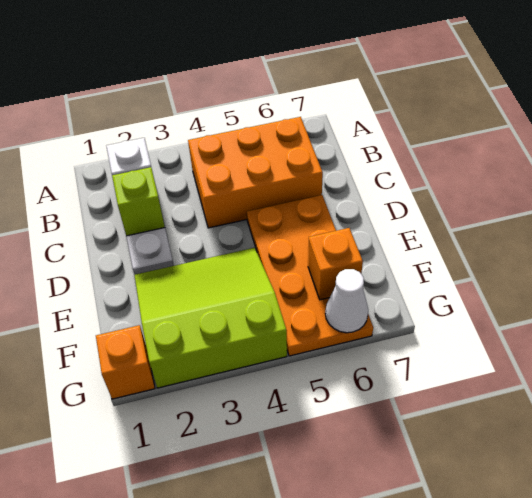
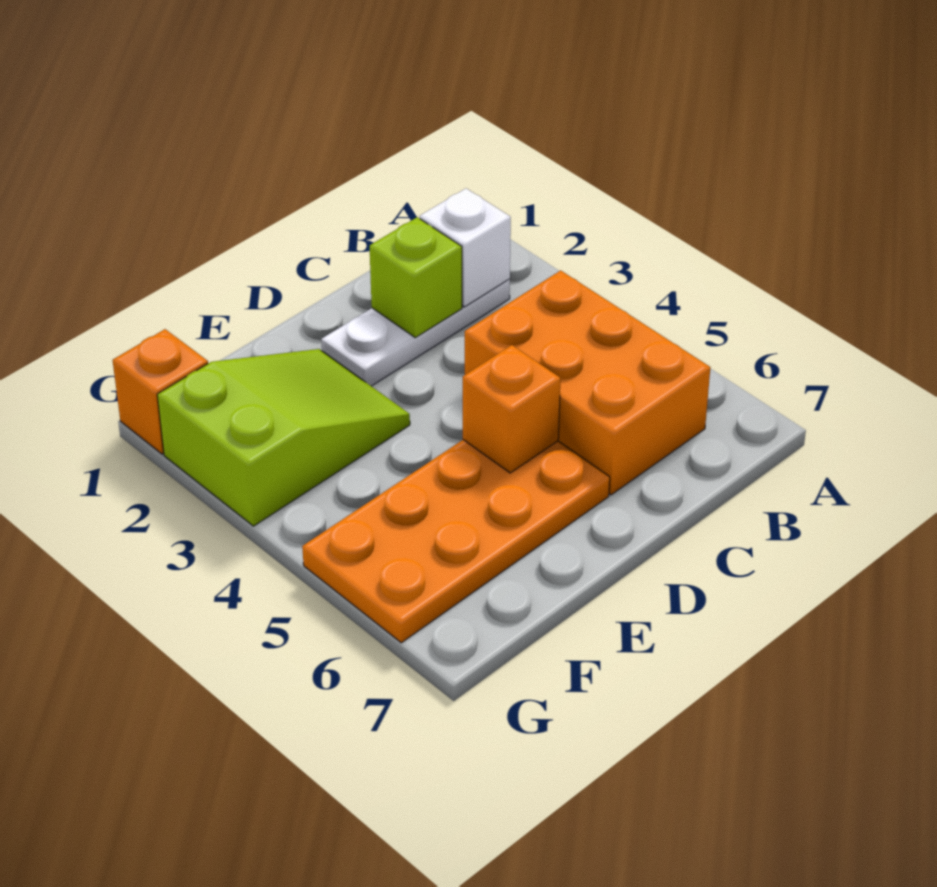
lime slope E2:G4 level 1 top G -> lime slope E2:G3 level 1 top G
orange brick F6 level 2 -> orange brick D5 level 2
white cone G6 level 2 -> none

